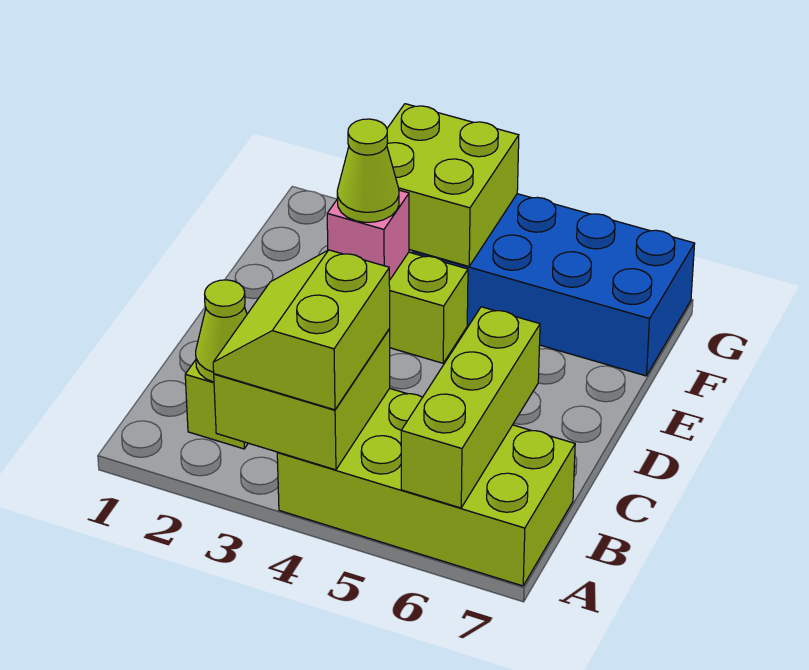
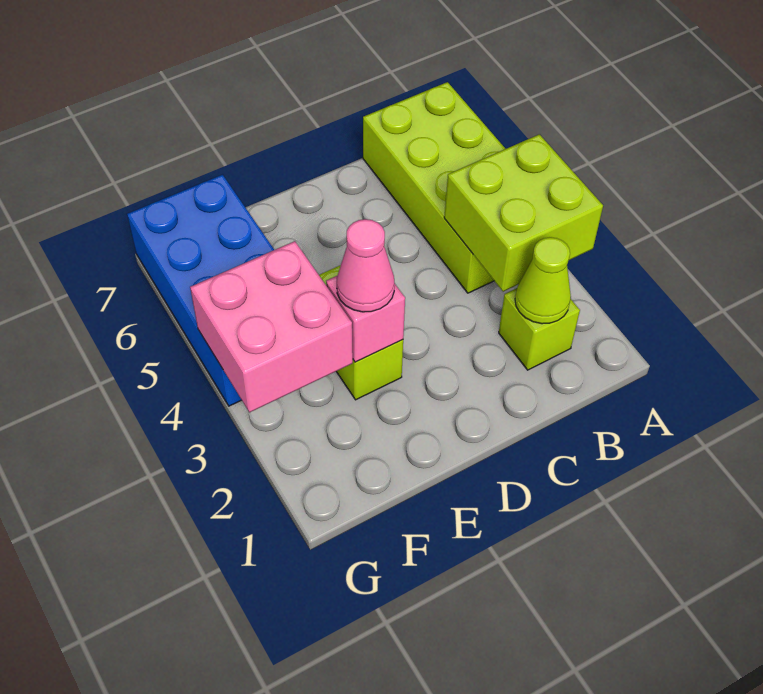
lime slope A3:B4 level 3 top 4 -> none
lime brick A6:C6 level 2 -> none
lime cone E3 level 3 -> pink cone E3 level 3
lime brick F3:G4 level 2 -> pink brick F3:G4 level 2

